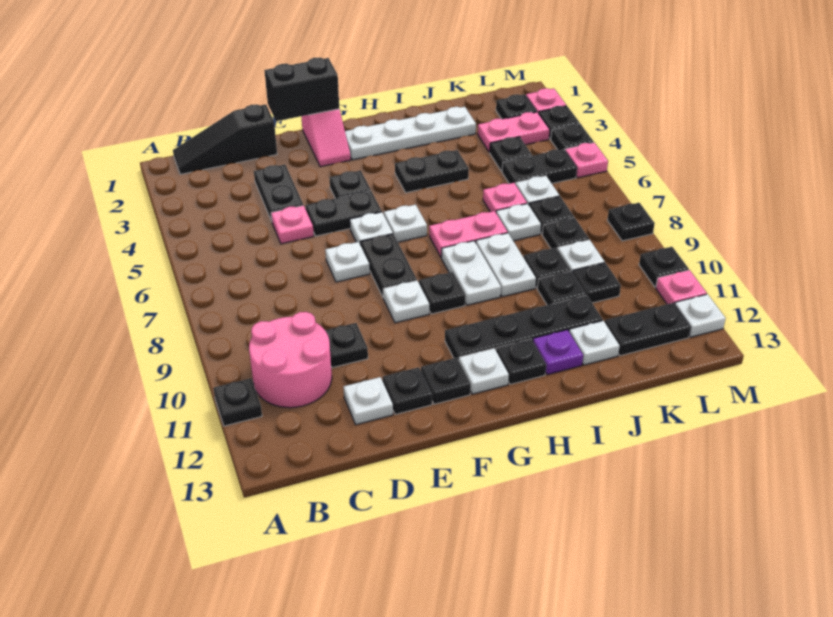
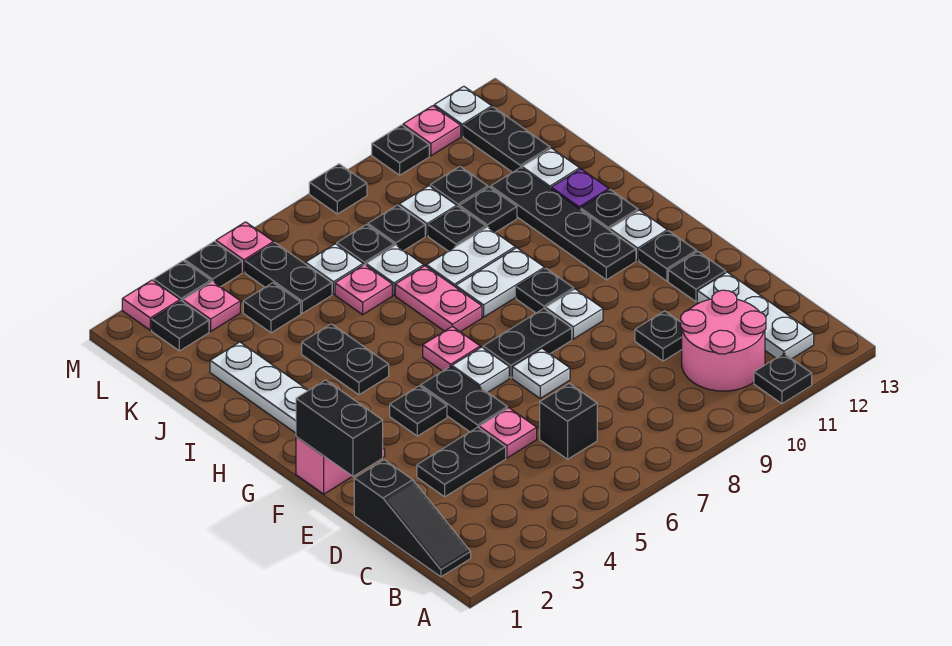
none -> black brick C6 level 1
white plate D12 level 1 -> white plate B12:D12 level 1
white plate G6 level 1 -> pink plate G6 level 1
pink plate K3:L3 level 1 -> pink plate L3 level 1

